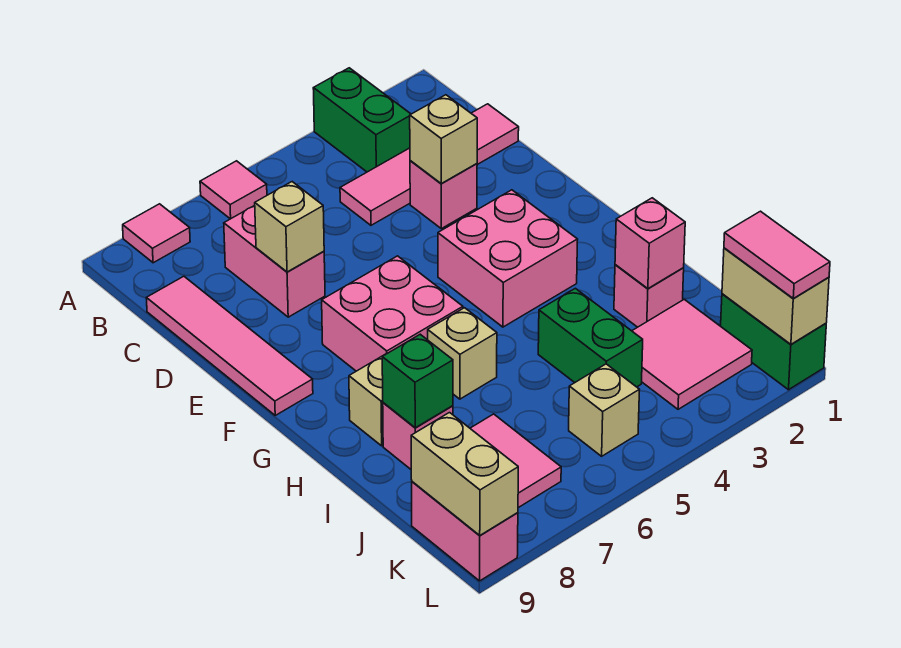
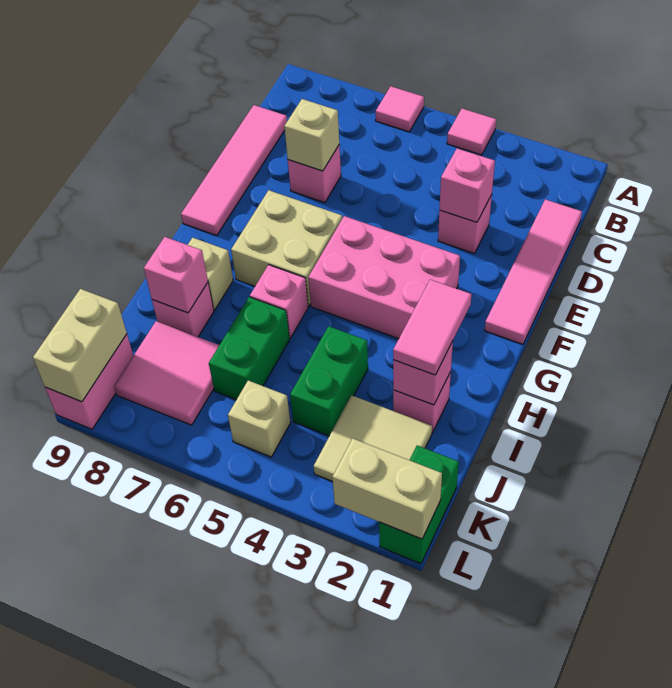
green brick A3:B3 level 1 -> green brick I6:J6 level 1
pink tile A8 level 1 -> pink tile A4 level 1
pink tile C1:C4 level 1 -> pink tile C1:F1 level 1
pink brick C7:D7 level 1 -> pink brick D7 level 1
tan brick D3 level 2 -> pink brick D3 level 2
pink brick F3:G4 level 1 -> pink brick F3:G5 level 1
pink brick F6:G7 level 1 -> tan brick F6:G7 level 1
tan brick H6 level 1 -> pink brick H6 level 1
green brick I8 level 2 -> pink brick I8 level 2
pink tile J2:K3 level 1 -> tan tile J2:K3 level 1
tan brick K1:L1 level 2 -> tan brick L1:L2 level 2
pink tile K1:L1 level 3 -> pink tile H2:I2 level 3

